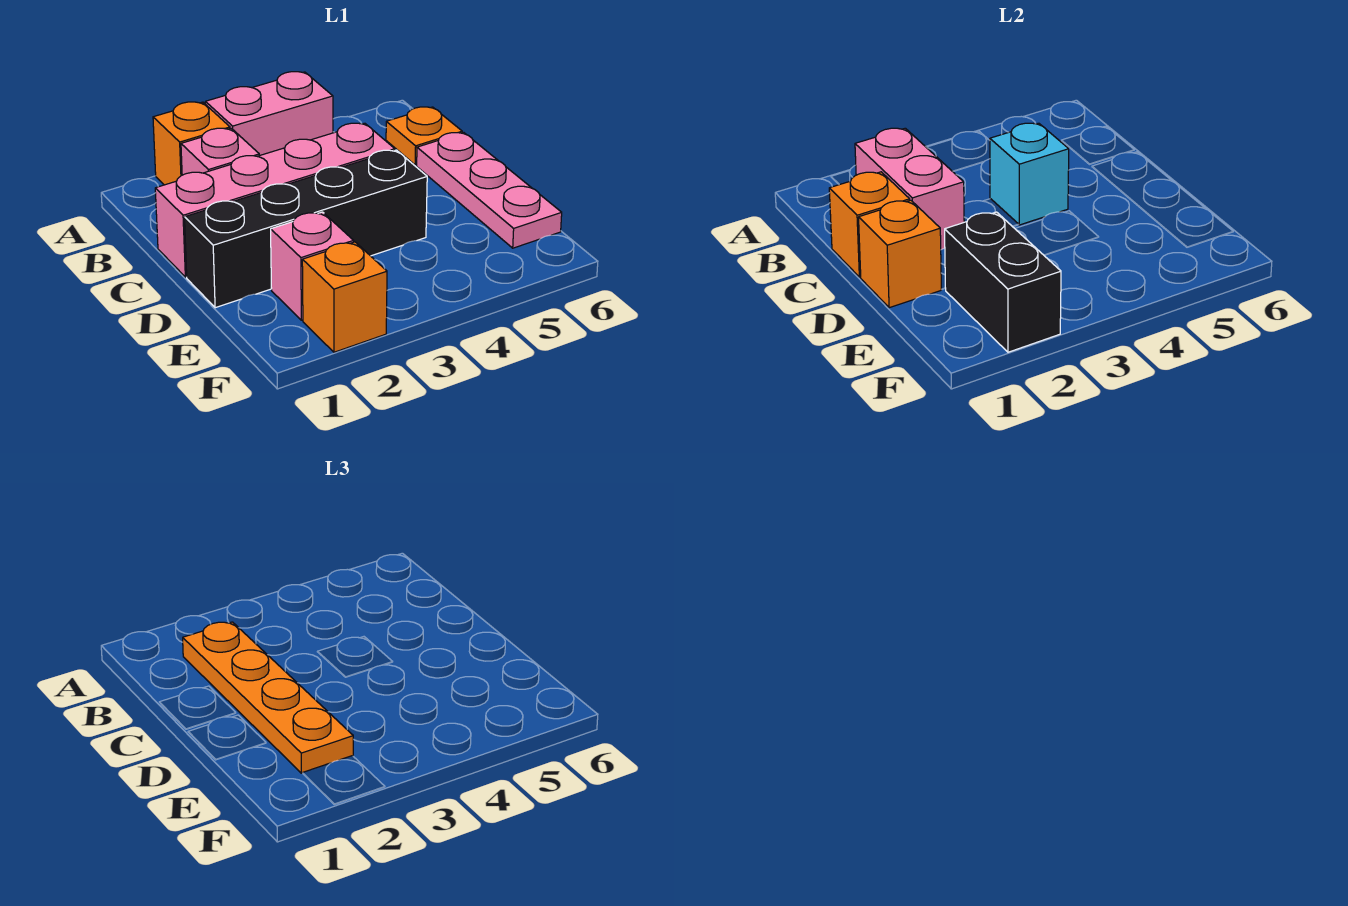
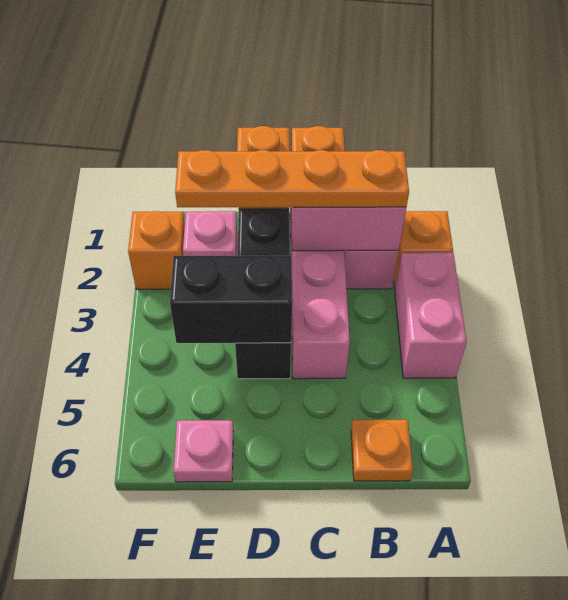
cyan brick C4 level 2 -> none
pink plate C6:E6 level 1 -> pink plate E6 level 1
black brick E2:F2 level 2 -> black brick D4:E4 level 2

